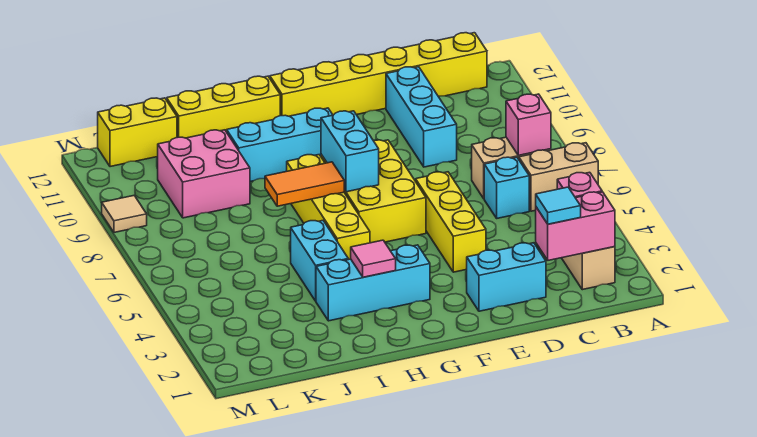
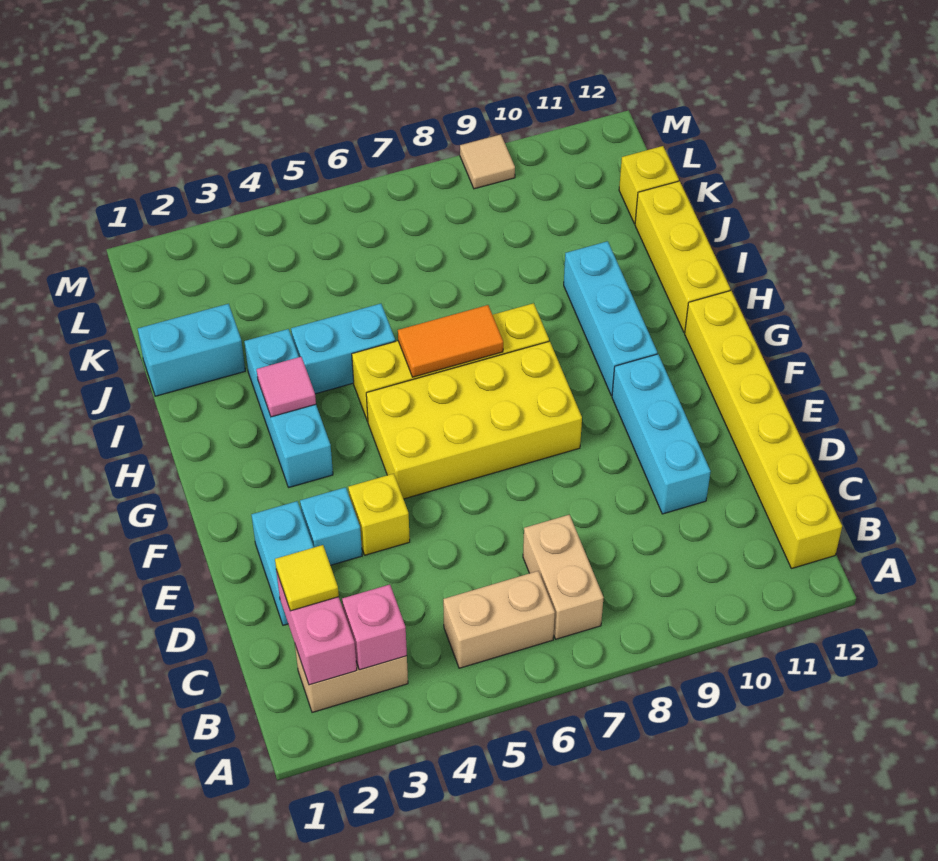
tan brick A6:B6 level 1 -> tan brick B5:B6 level 1
pink brick B7 level 2 -> none
cyan tile C2 level 3 -> yellow tile C2 level 3
cyan brick C6 level 1 -> cyan brick E3 level 1
cyan brick D9:D11 level 1 -> cyan brick D10:F10 level 1
yellow brick E4:E6 level 1 -> yellow brick E4 level 1
yellow brick F6:G8 level 1 -> yellow brick F5:G8 level 1
cyan brick G7:G8 level 2 -> cyan brick J1:J2 level 1
orange tile H7:I7 level 2 -> orange tile H6:H7 level 2
pink brick J9:K10 level 1 -> none
yellow brick K12:L12 level 1 -> yellow brick K12 level 1

